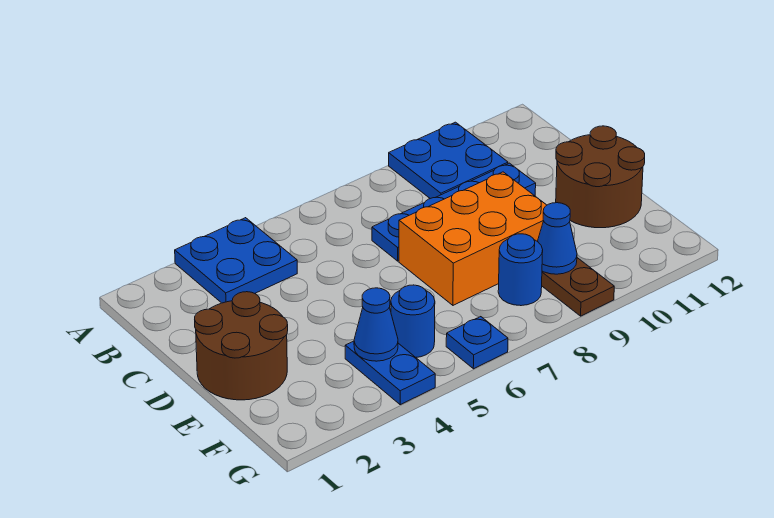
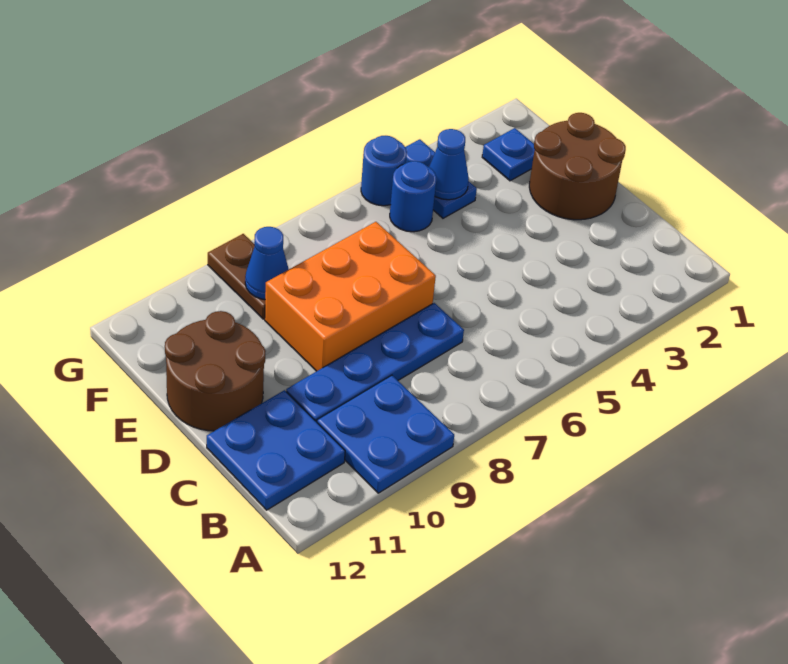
blue plate A3:B4 level 1 -> blue plate B11:C12 level 1
blue round brick F8 level 1 -> blue round brick G5 level 1
blue plate G6 level 1 -> blue plate F2 level 1

